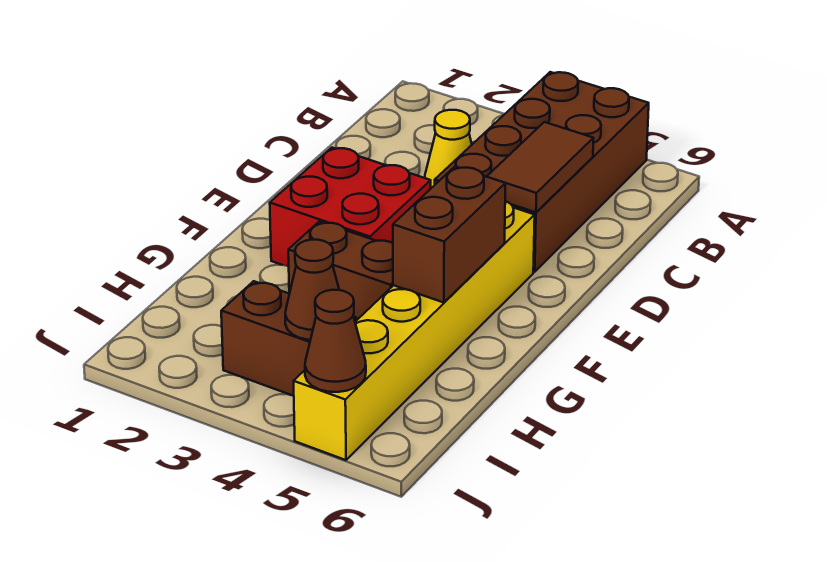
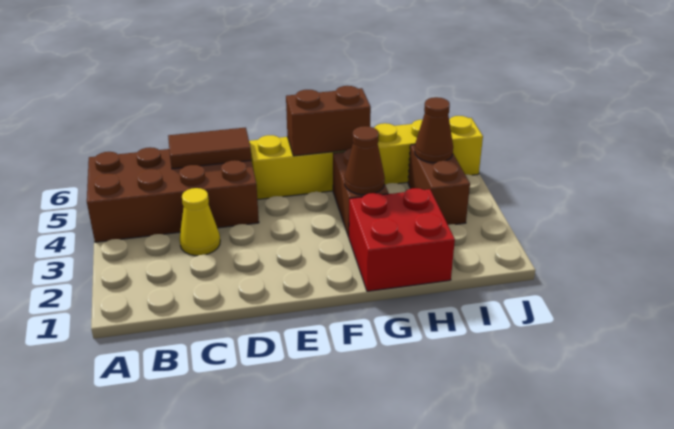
red brick E2:F3 level 1 -> red brick G1:H2 level 1
brown cone J5 level 2 -> brown cone G3 level 2

